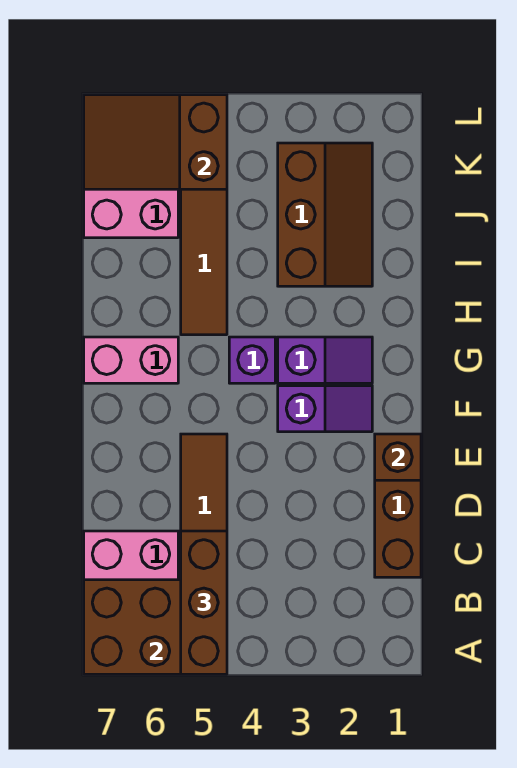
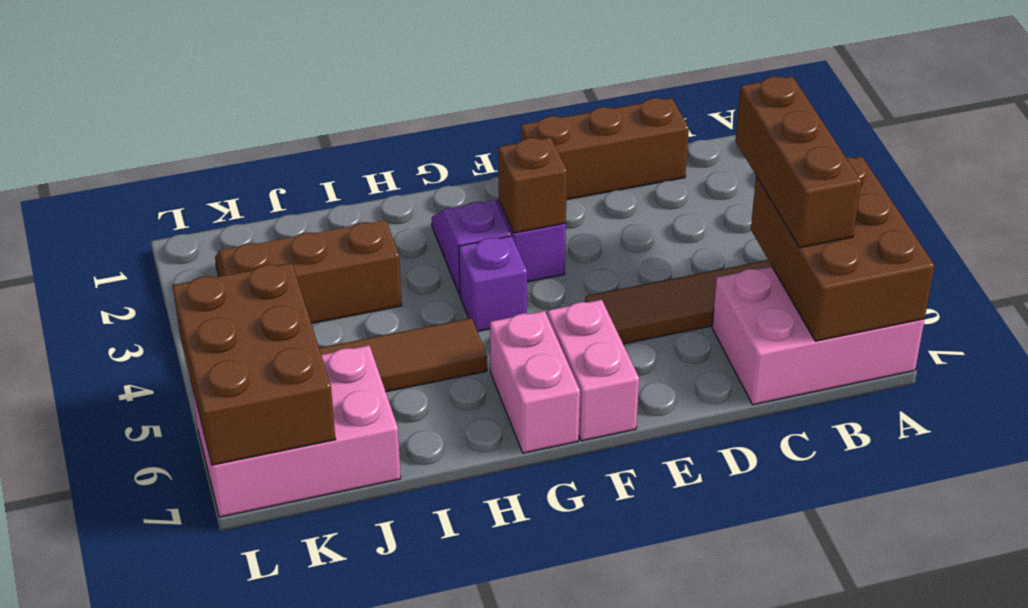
brown brick A5:C5 level 3 -> brown brick B4:B6 level 3
brown brick E1 level 2 -> brown brick F3 level 2
none -> pink brick F6:F7 level 1
brown slope K5:L7 level 2 top 5 -> brown brick K5:L7 level 2

